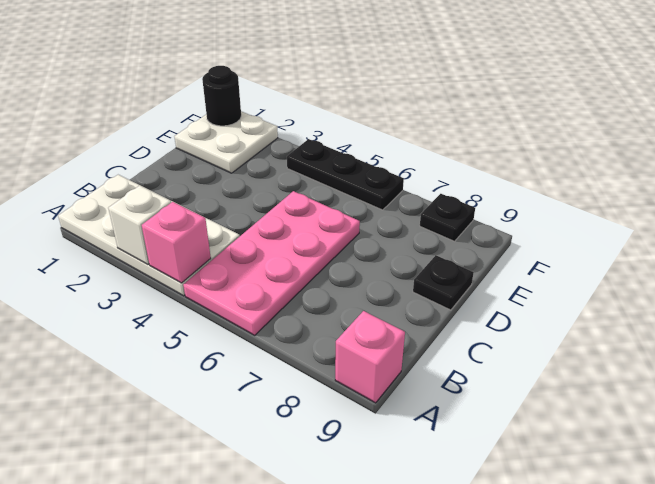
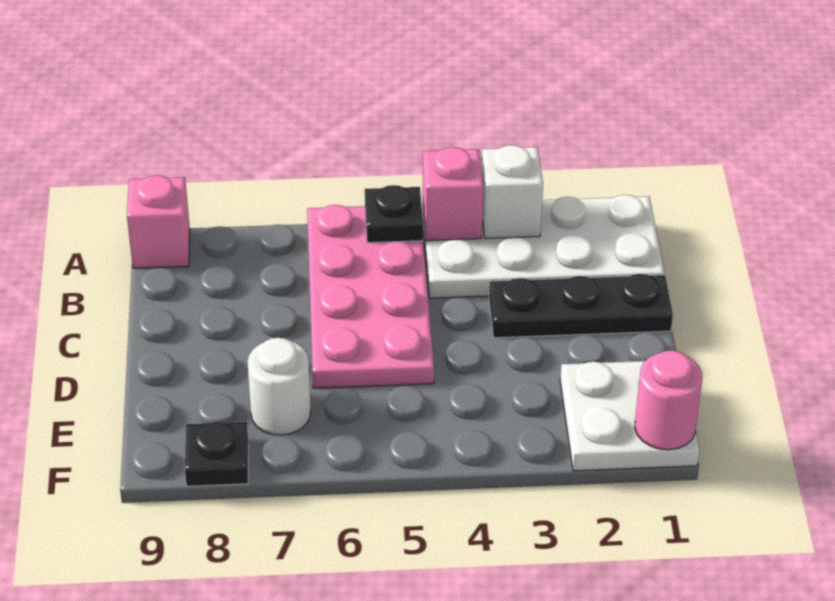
black plate D9 level 1 -> black plate A5 level 2
none -> white round brick E7 level 1
black round brick F1 level 2 -> pink round brick F1 level 2
black plate F4:F6 level 1 -> black plate C1:C3 level 1

